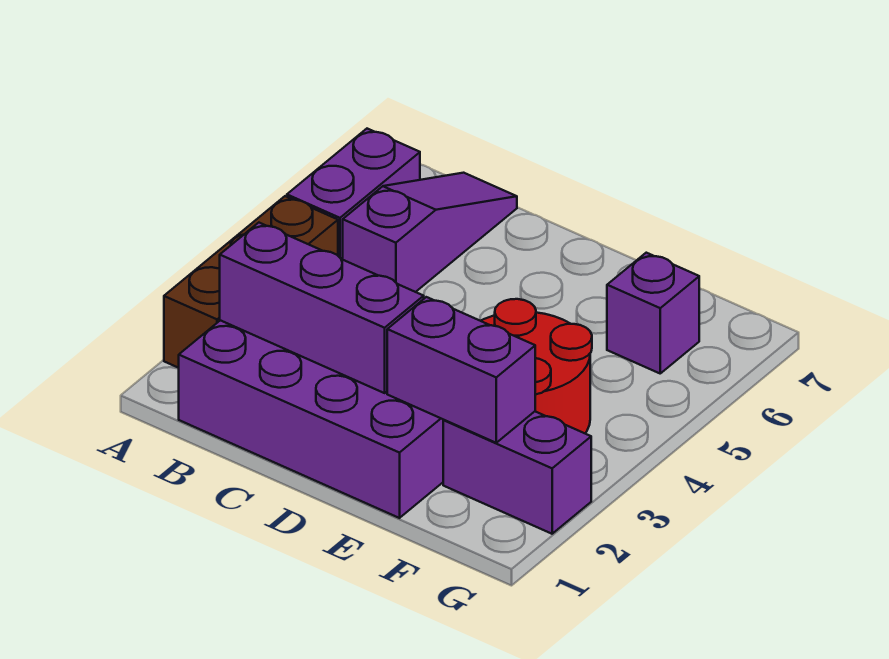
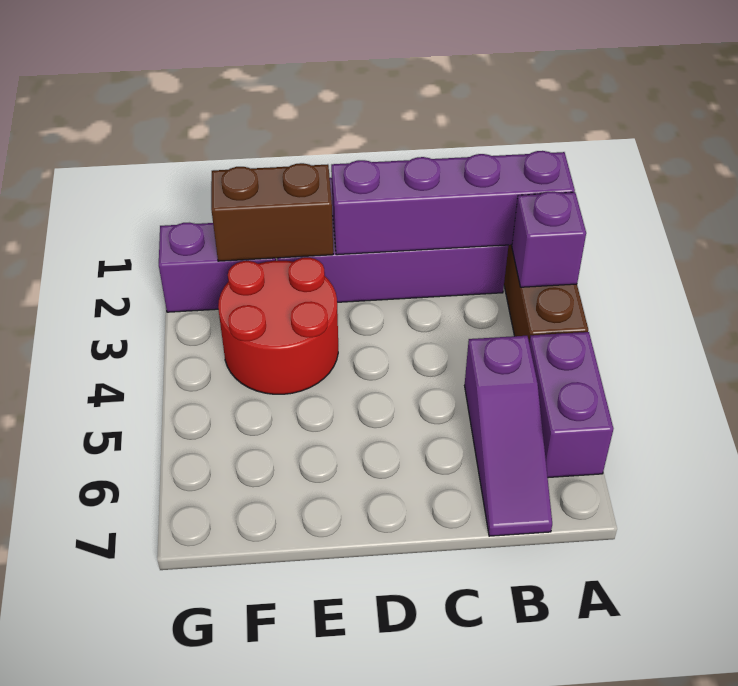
purple brick B2:D2 level 2 -> purple brick A2:D2 level 2
purple brick E2:F2 level 2 -> brown brick E2:F2 level 2
purple brick F6 level 1 -> purple brick A3 level 2

